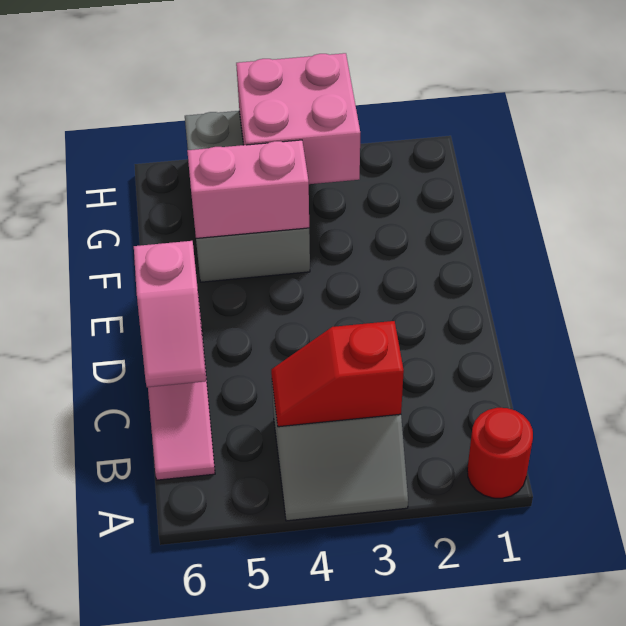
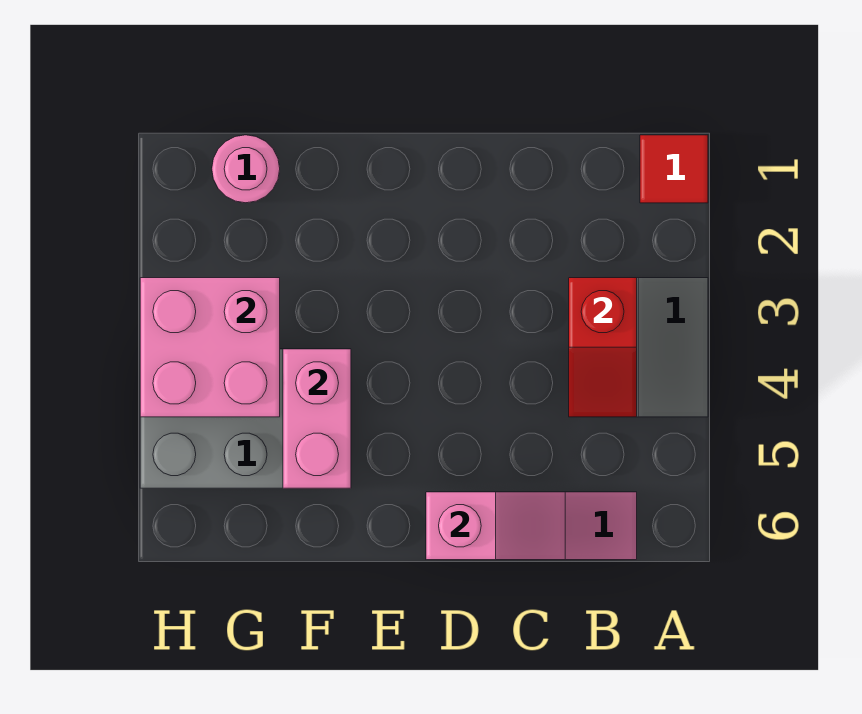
red round brick A1 level 1 -> red tile A1 level 1
none -> pink round brick G1 level 1

